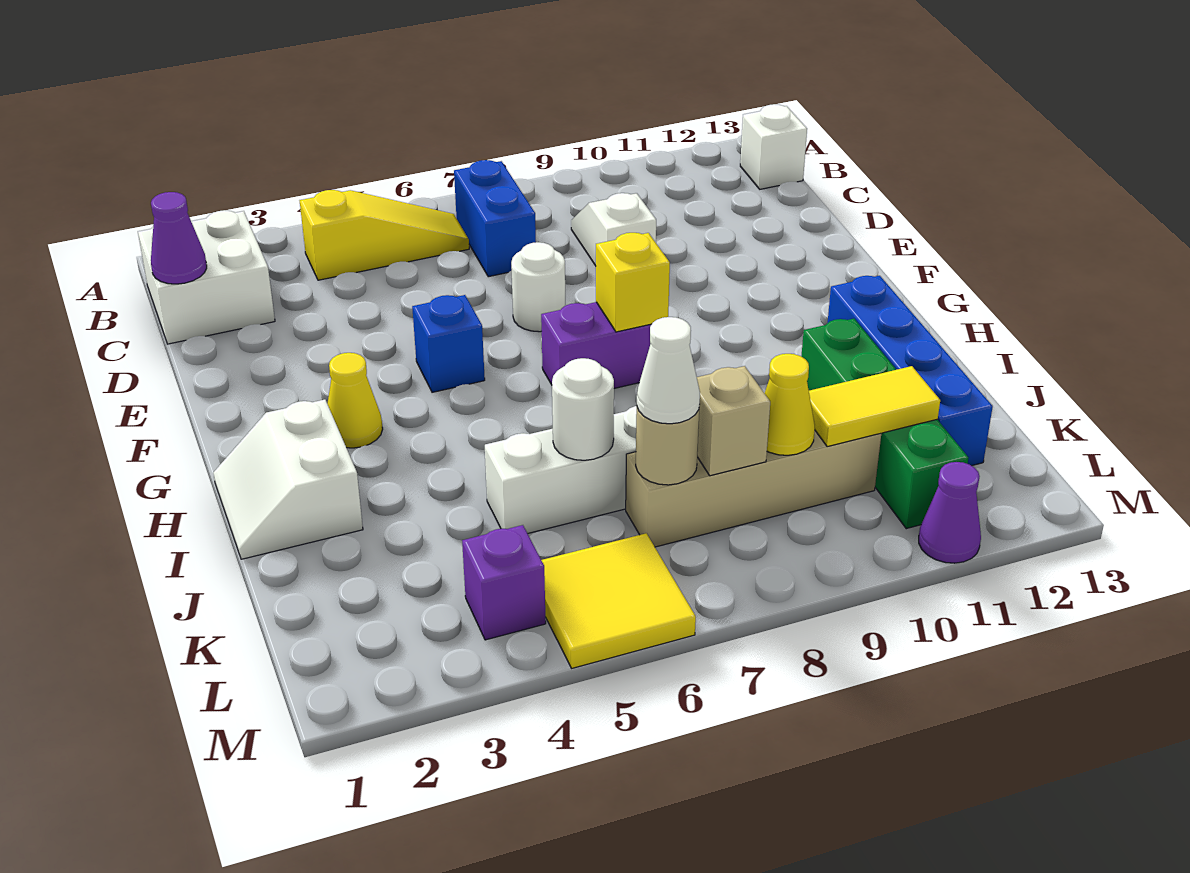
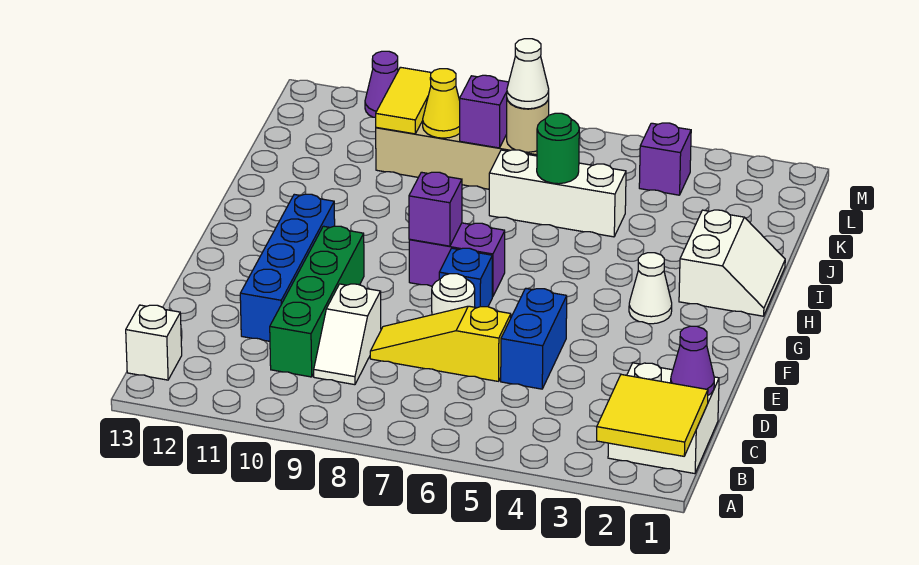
yellow slope B4:B6 level 1 top 4 -> yellow slope D6:D8 level 1 top 6
blue brick B7:C7 level 1 -> blue brick D5:E5 level 1
blue brick F5 level 1 -> blue brick F7 level 1
yellow cone G3 level 1 -> white cone G3 level 1
yellow brick G8 level 2 -> purple brick G8 level 2
blue brick H12:K12 level 1 -> blue brick D11:G11 level 1
green brick I11:L11 level 1 -> green brick C10:F10 level 1
white round brick J6 level 2 -> green round brick J6 level 2
tan brick K8 level 2 -> purple brick K8 level 2
yellow tile K10:K11 level 2 -> yellow tile K10:L10 level 2
yellow tile L5:M6 level 1 -> yellow tile A1:B2 level 2

